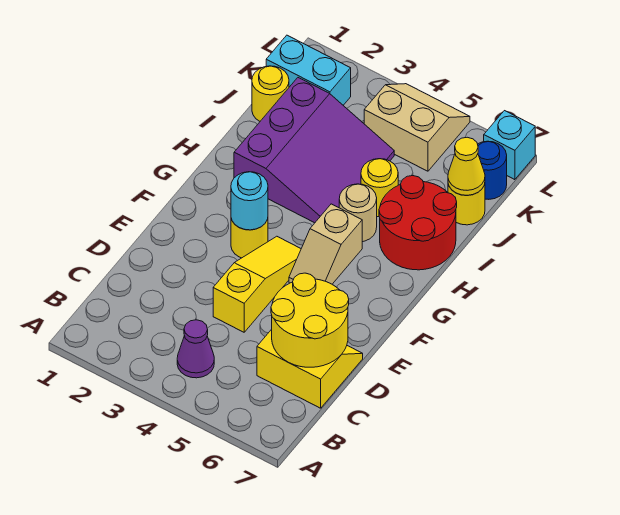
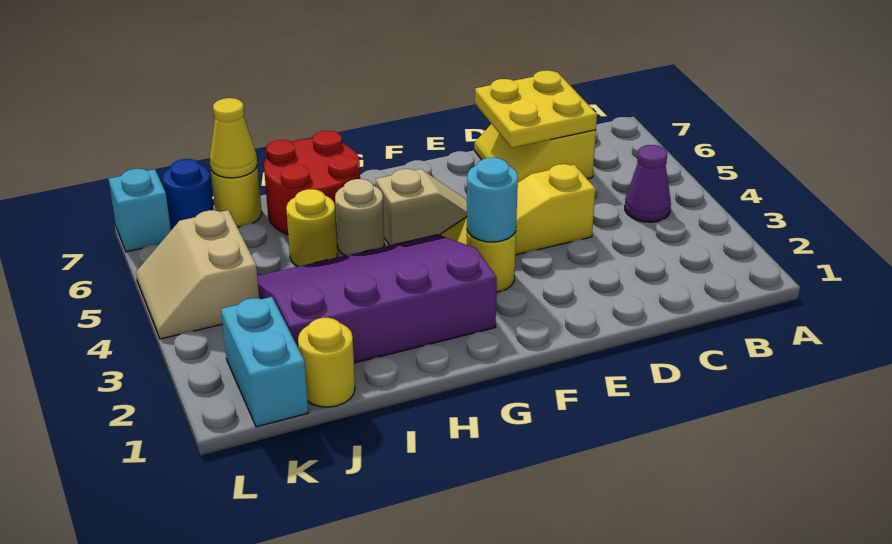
yellow round brick C6:D7 level 2 -> yellow plate C6:D7 level 2
purple slope H2:J4 level 1 top 2 -> purple slope G2:J4 level 1 top 2

